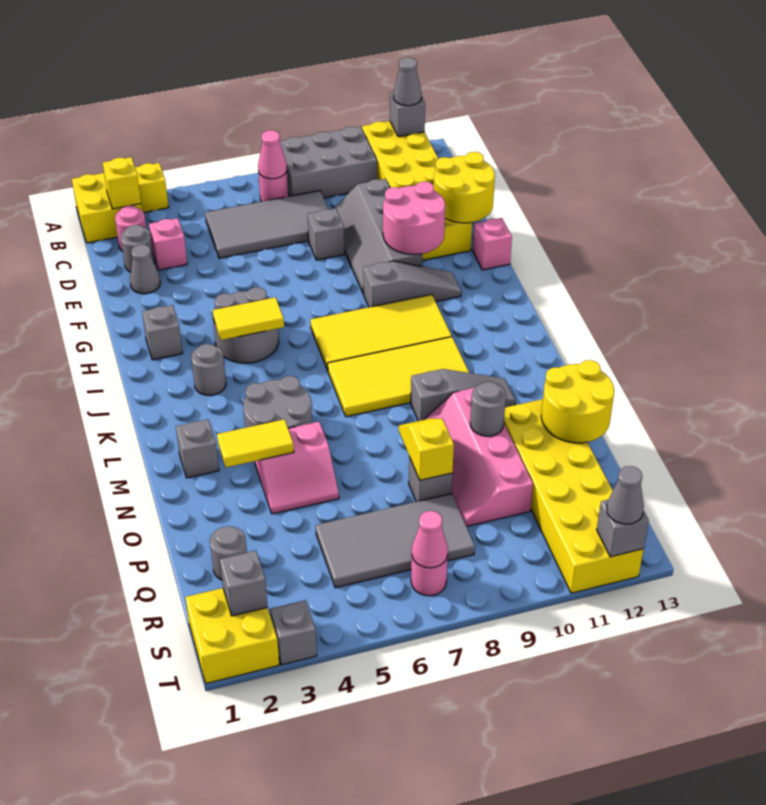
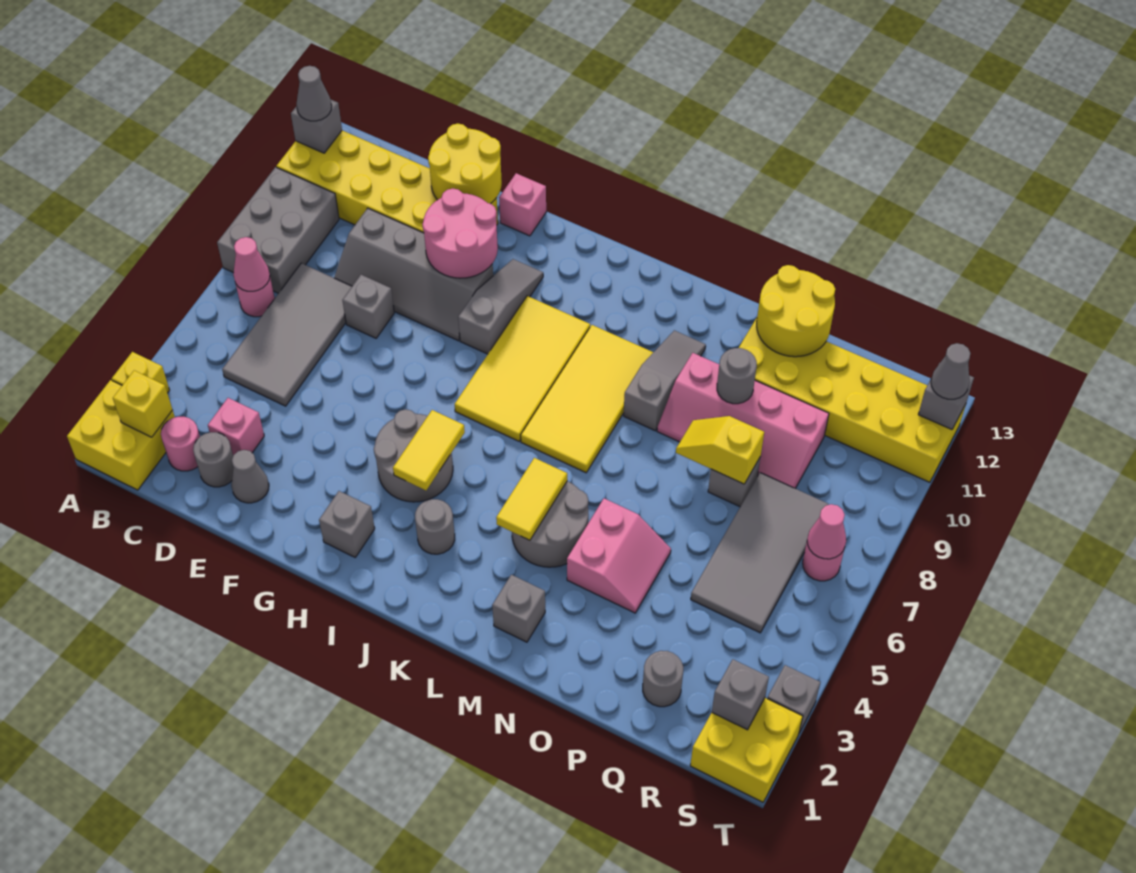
yellow tile N3:N4 level 2 -> yellow tile L4:L5 level 2

